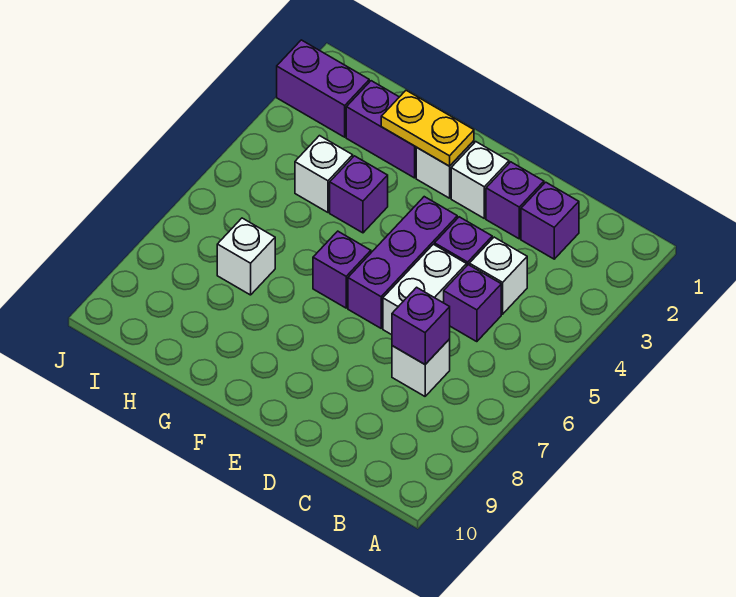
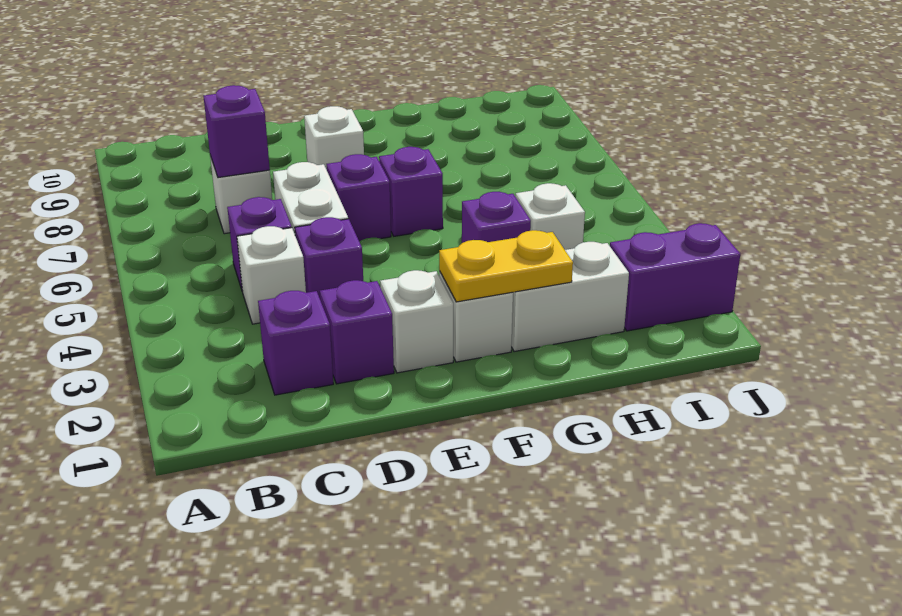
purple brick E4:E6 level 1 -> purple brick E6 level 1
purple brick G2:H2 level 1 -> white brick G2:H2 level 1
white brick H7 level 1 -> white brick E8 level 1

